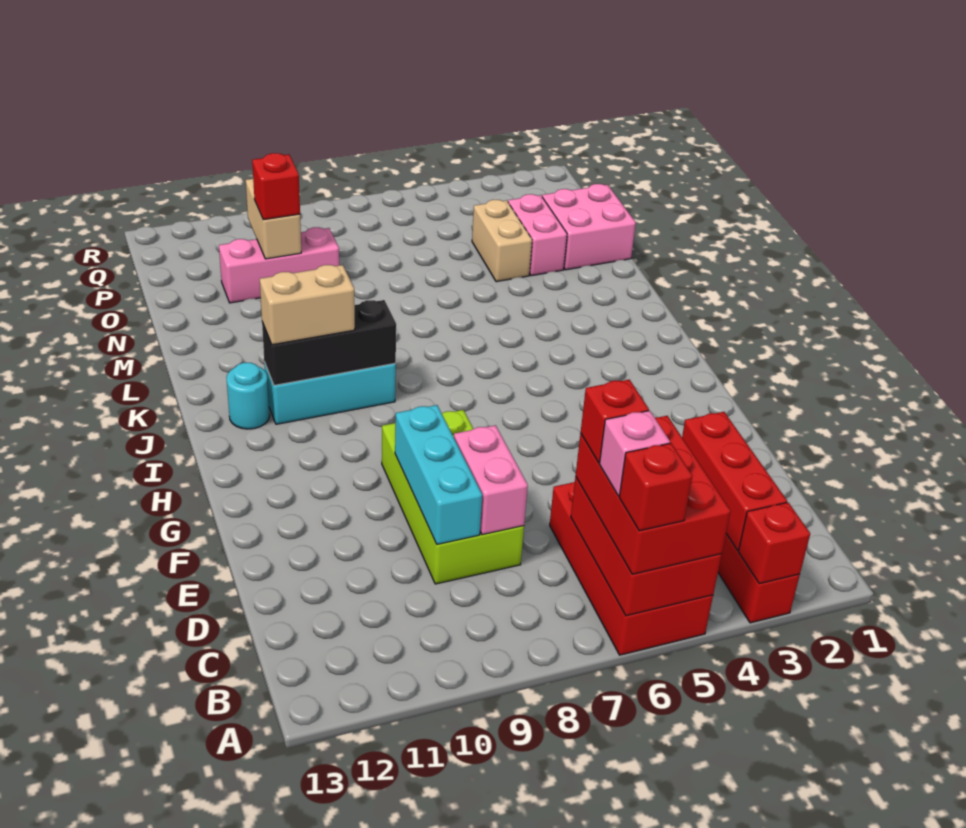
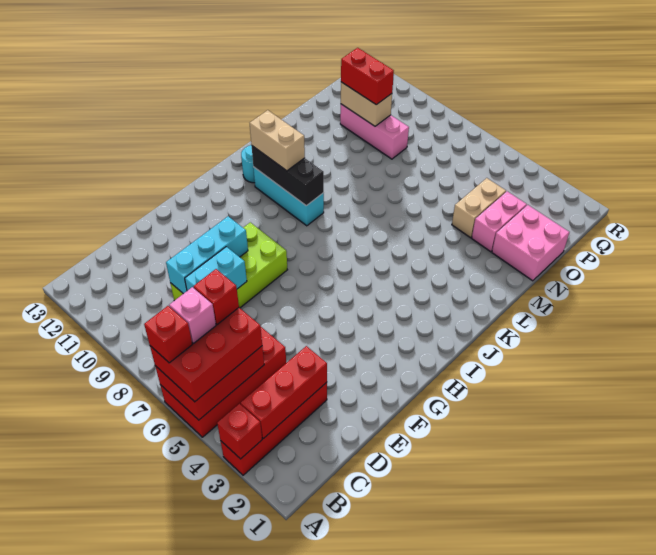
pink brick D8:E8 level 2 -> cyan brick D8:E8 level 2
tan brick O10:P10 level 2 -> tan brick O10:O11 level 2
red brick O10 level 3 -> red brick O10:O11 level 3

